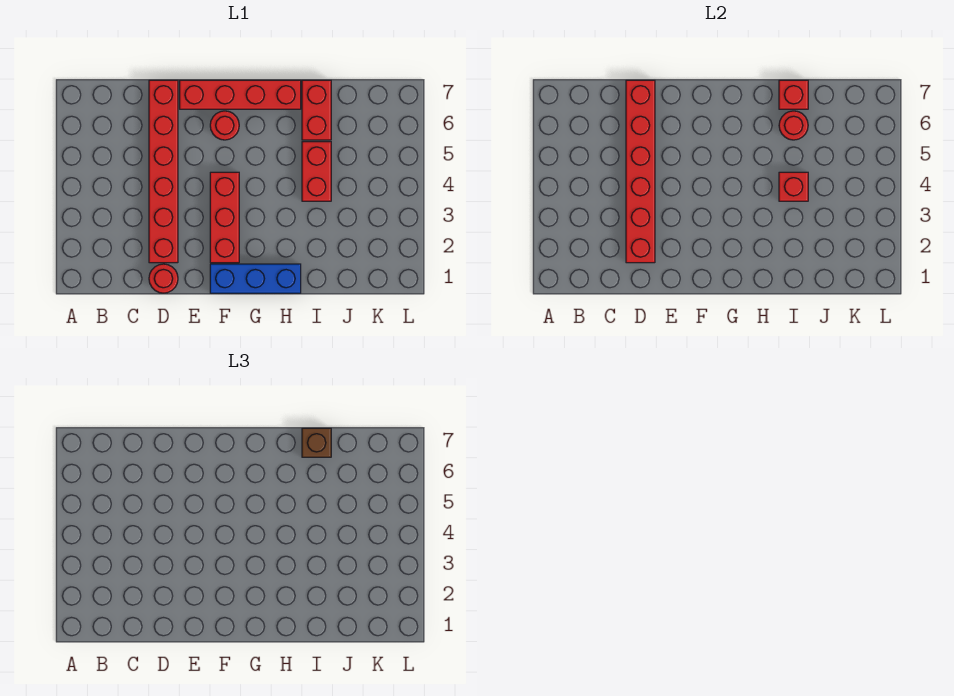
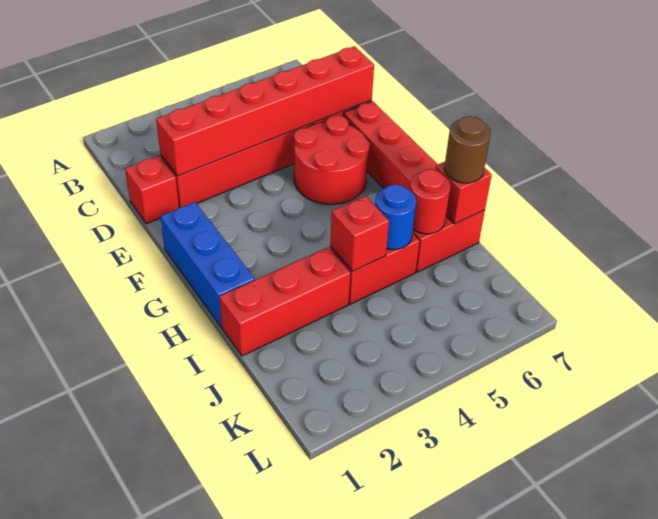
red round brick D1 level 1 -> red brick D1 level 1
red brick F2:F4 level 1 -> red brick I1:I3 level 1
red round brick F6 level 1 -> red round brick E5:F6 level 1
none -> blue round brick I5 level 2
brown brick I7 level 3 -> brown round brick I7 level 3

